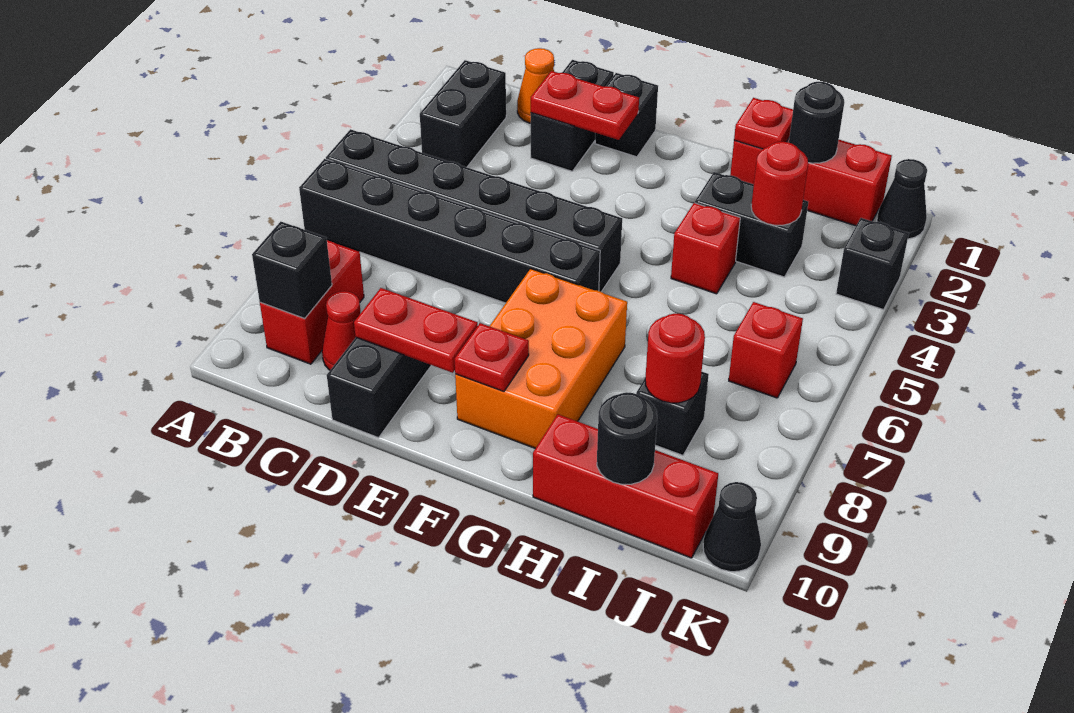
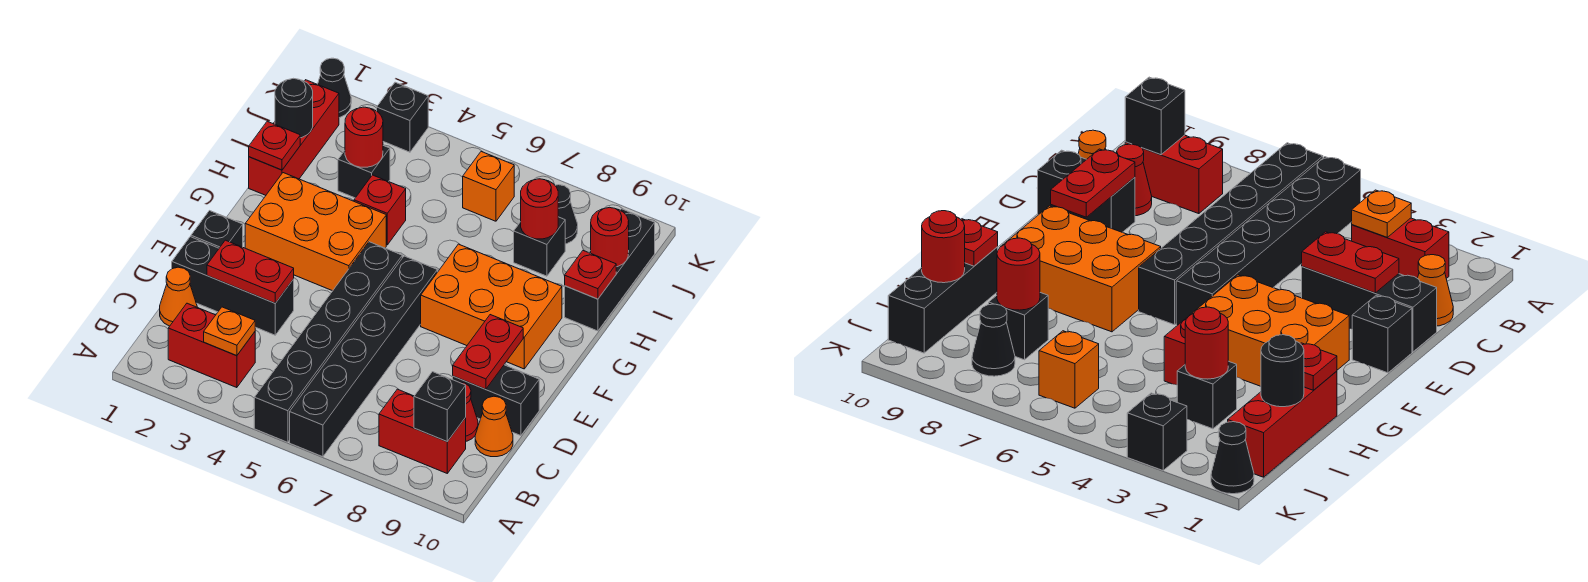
black brick B2:B3 level 1 -> red brick B2:B3 level 1
none -> orange plate B3 level 2
none -> orange cone C10 level 1
black brick D1:D2 level 1 -> black brick D1:D3 level 1
red plate D2:E2 level 2 -> red plate D2:D3 level 2
none -> orange brick F2:G4 level 1
red plate F9 level 2 -> red plate H10 level 2
black brick H3:I3 level 1 -> black brick I3 level 1
red brick H10:J10 level 1 -> black brick H10:J10 level 1
black round brick I10 level 2 -> red round brick I10 level 2
red brick J6 level 1 -> orange brick J6 level 1
black cone K10 level 1 -> black cone J8 level 1

